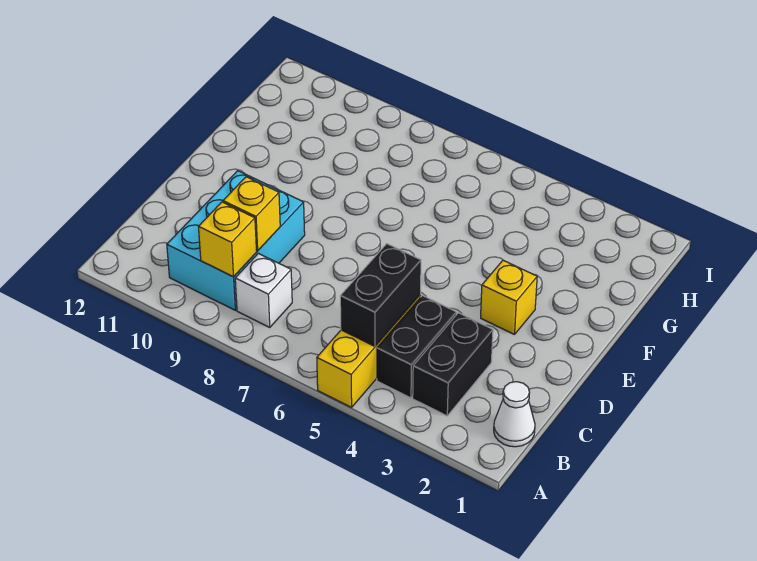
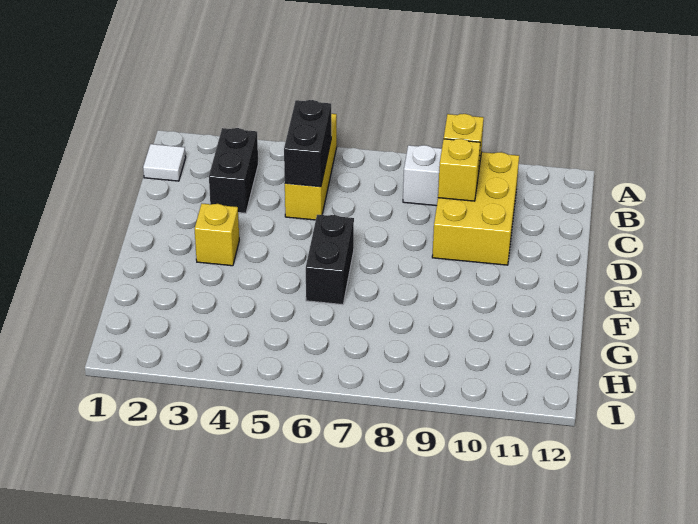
white cone B1 level 1 -> white tile B1 level 1
black brick B4:C4 level 1 -> black brick E6:F6 level 1
cyan brick B9:D10 level 1 -> yellow brick B9:D10 level 1

